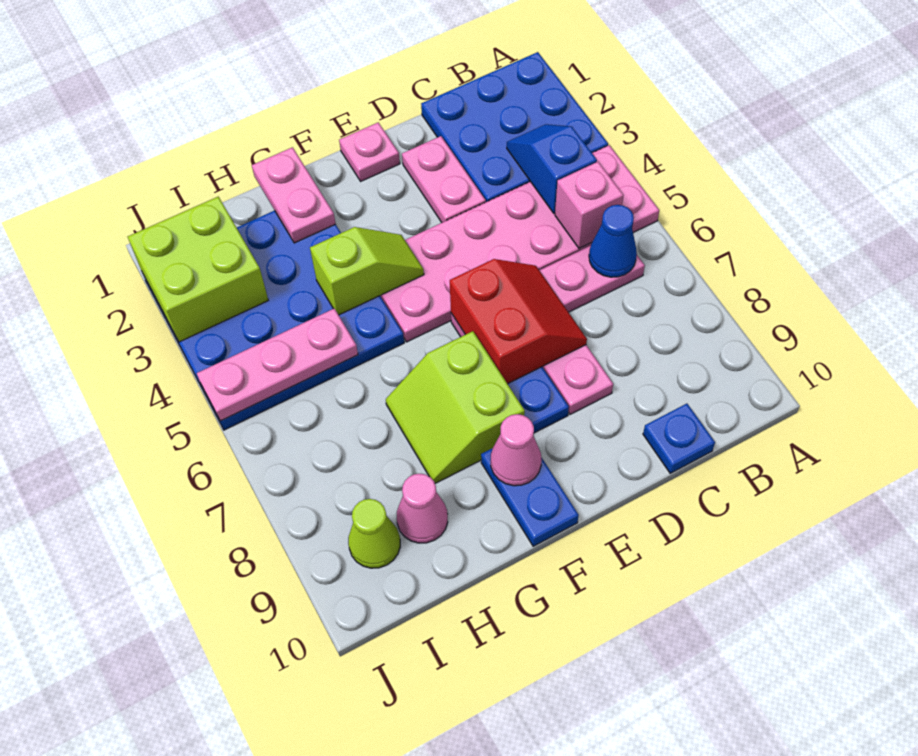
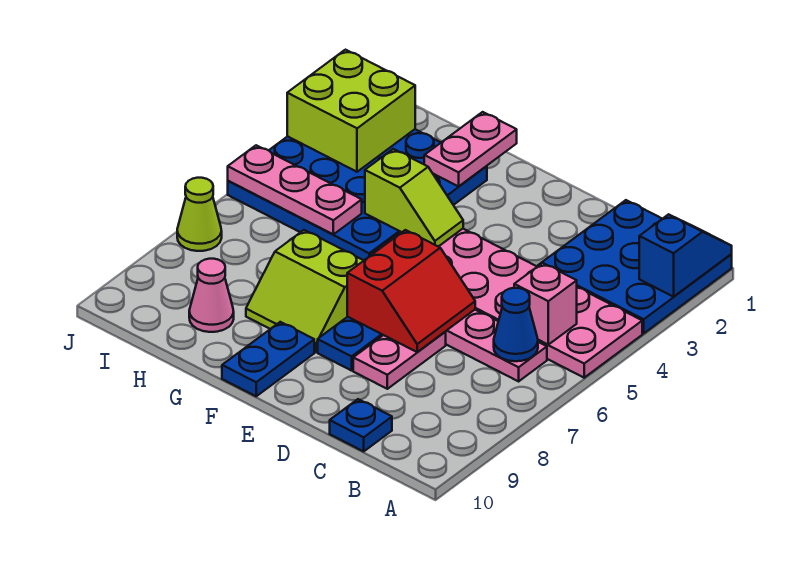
blue slope B3:B4 level 2 top 4 -> blue slope A1:A2 level 2 top 2
pink plate D2:D3 level 1 -> none
pink plate E1 level 1 -> none
lime slope F7:G8 level 1 top F -> lime slope F7:G8 level 1 top 7
pink cone F9 level 2 -> none
lime cone I9 level 1 -> lime cone J7 level 1

